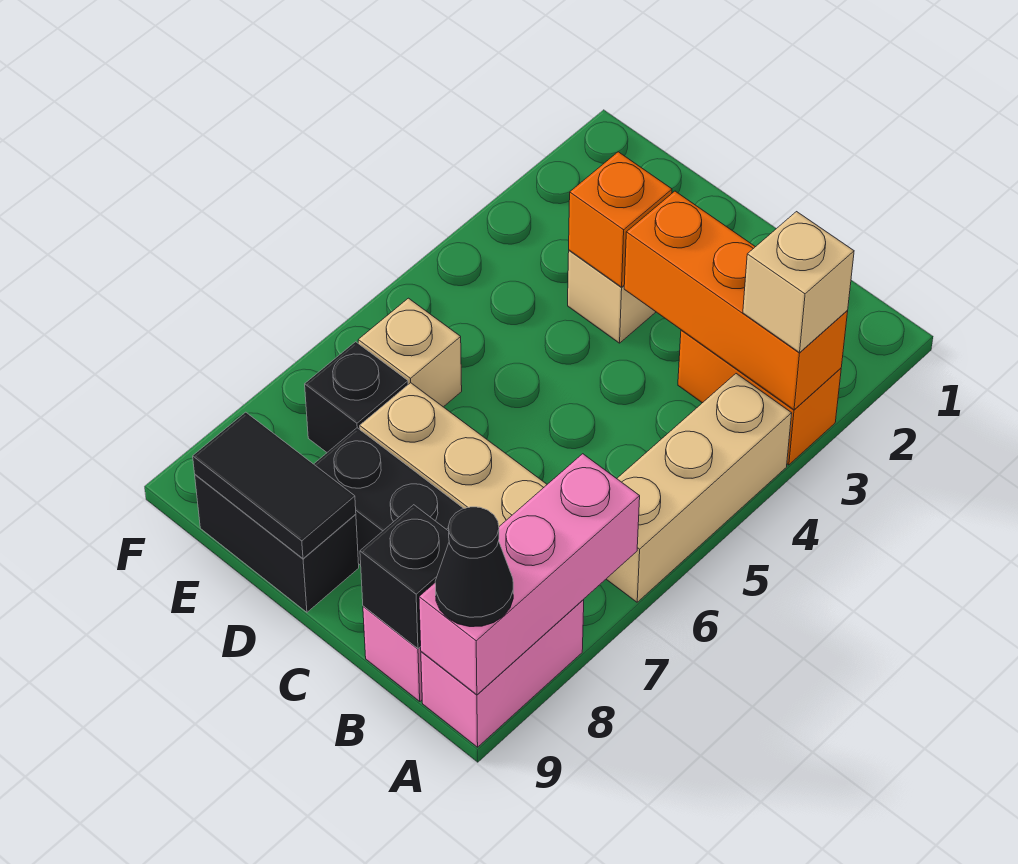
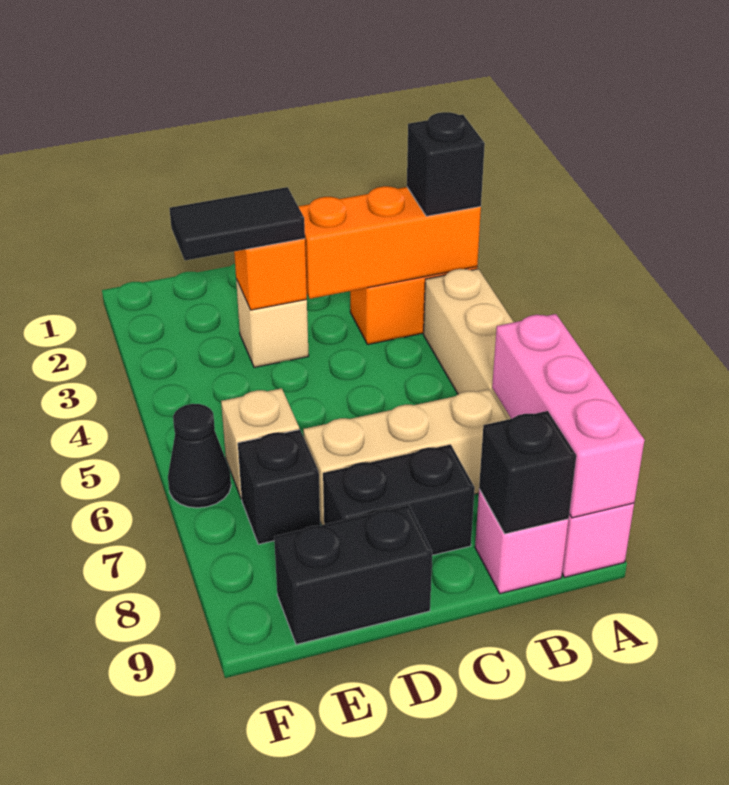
tan brick A3 level 3 -> black brick A3 level 3
black cone A9 level 3 -> black cone F6 level 1
black tile D9:E9 level 2 -> black tile D3:E3 level 3

